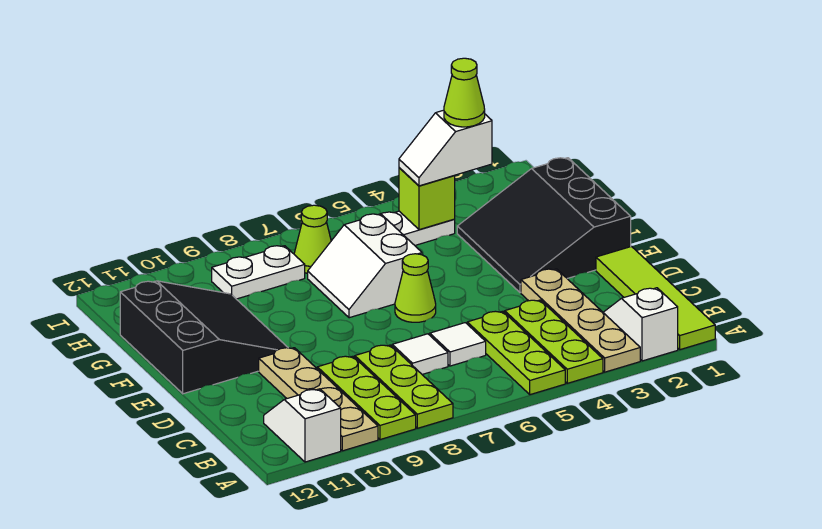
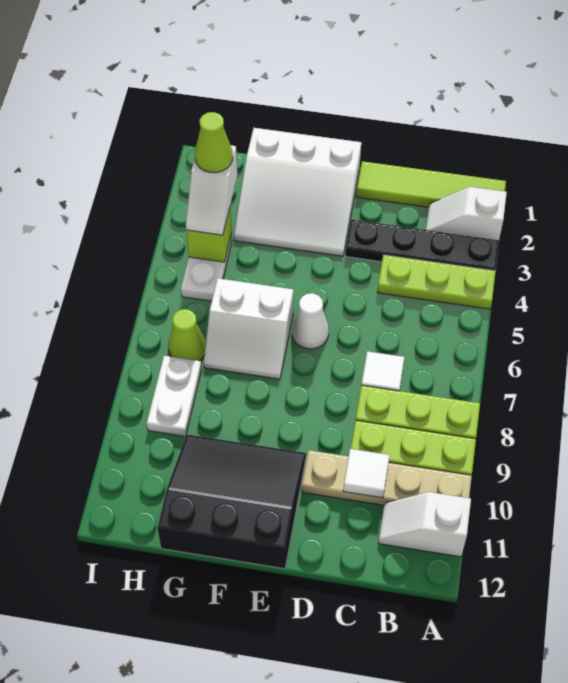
tan plate A3:D3 level 1 -> black plate A3:D3 level 1
lime plate A5:C5 level 1 -> none
white tile C6 level 1 -> white tile C10 level 2
black slope E1:G3 level 1 top 1 -> white slope E1:G3 level 1 top 1
lime cone E6 level 1 -> white cone E6 level 1

